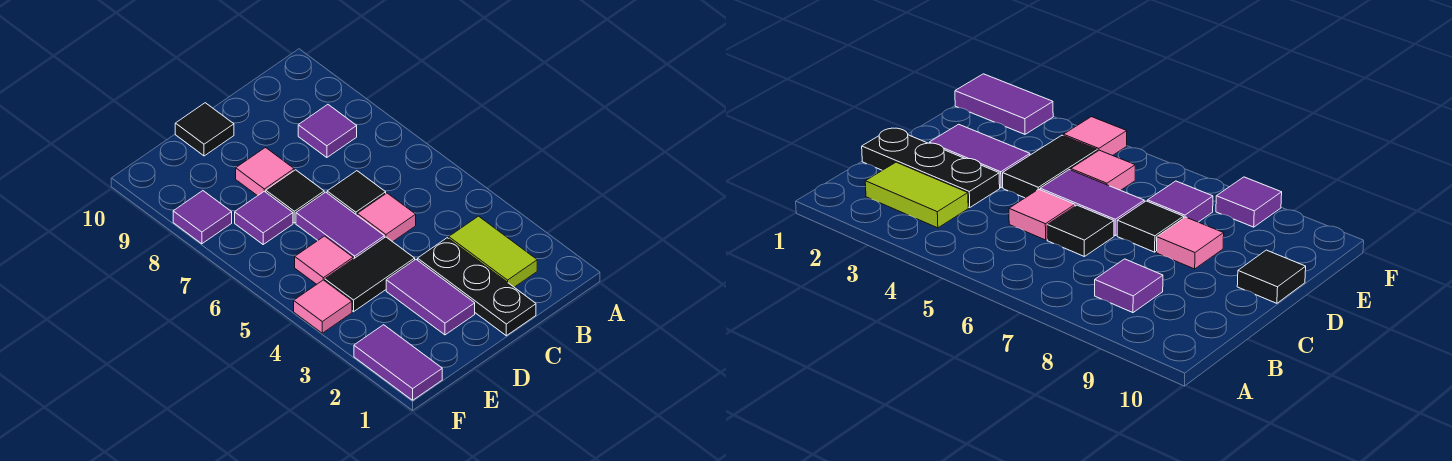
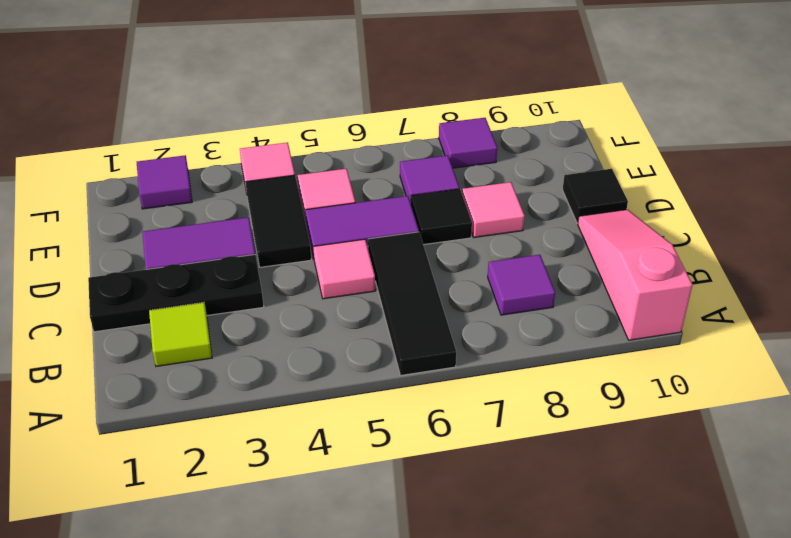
none -> pink slope A10:C10 level 1 top A
lime tile B2:B3 level 1 -> lime tile B2 level 1
black tile C6 level 1 -> black tile A6:C6 level 1
purple tile F1:F2 level 1 -> purple tile F2 level 1

